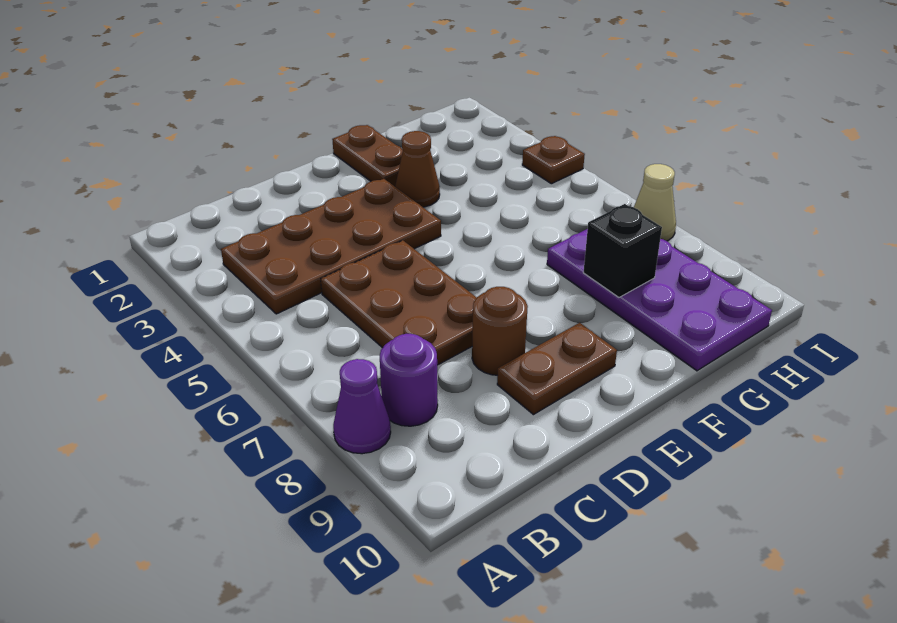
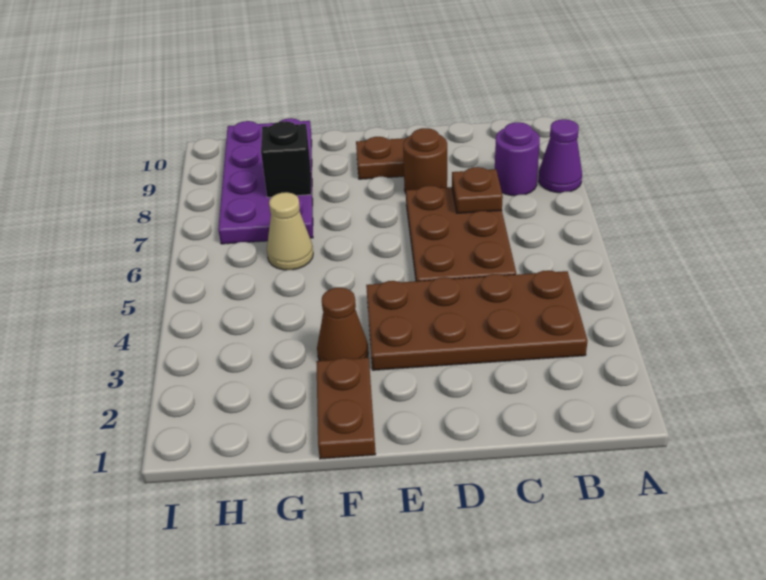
brown plate I4 level 1 -> brown plate C7 level 2
tan cone I7 level 1 -> tan cone G6 level 1

